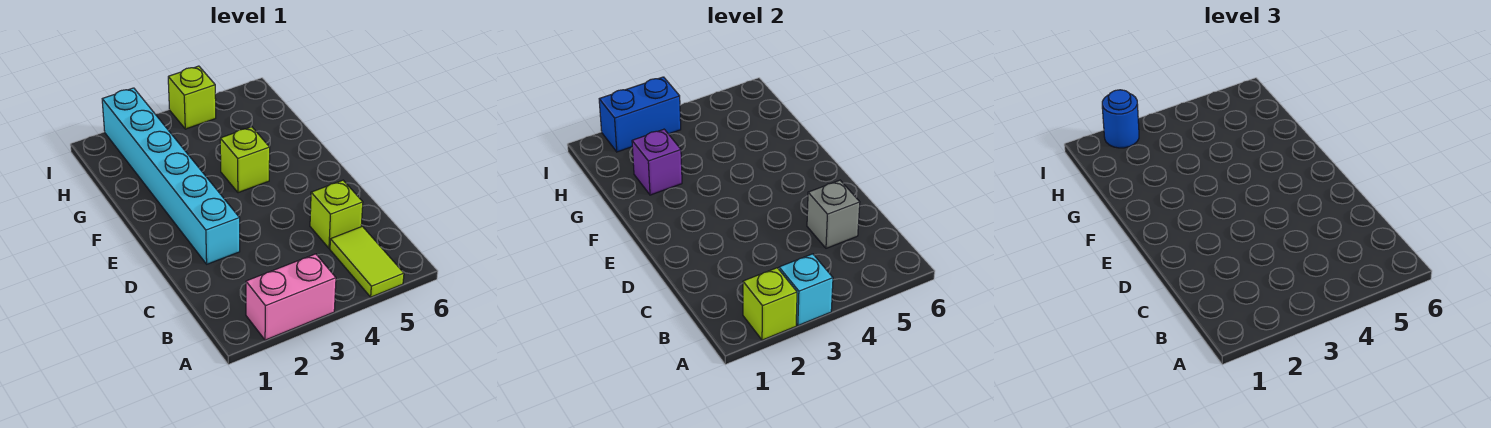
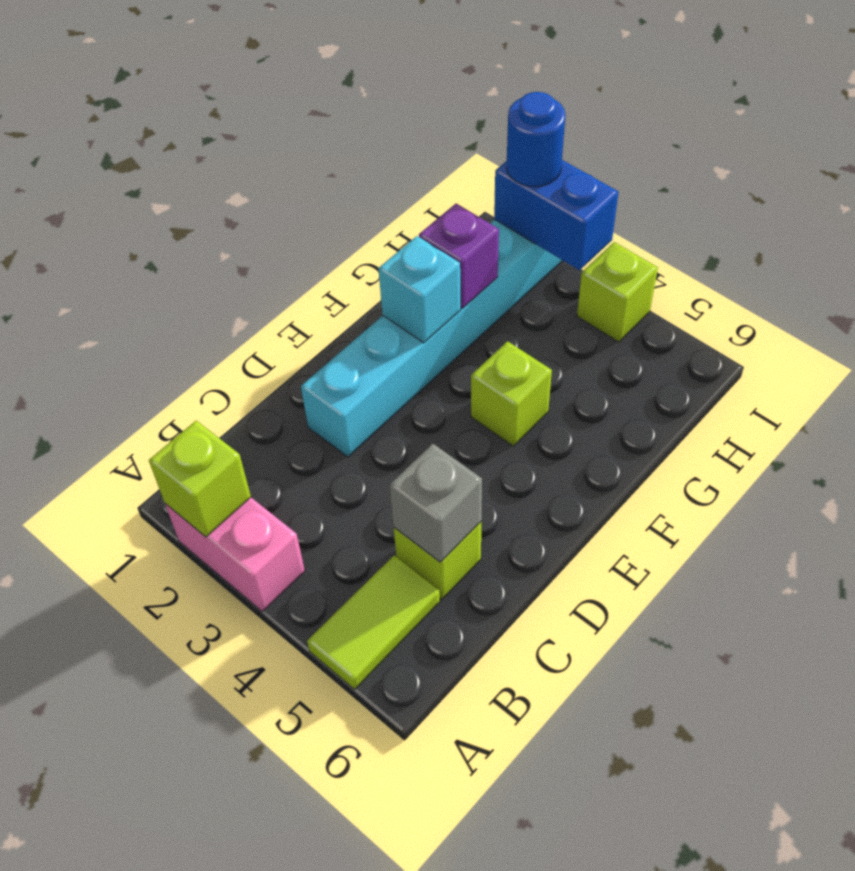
cyan brick A3 level 2 -> cyan brick F2 level 2

